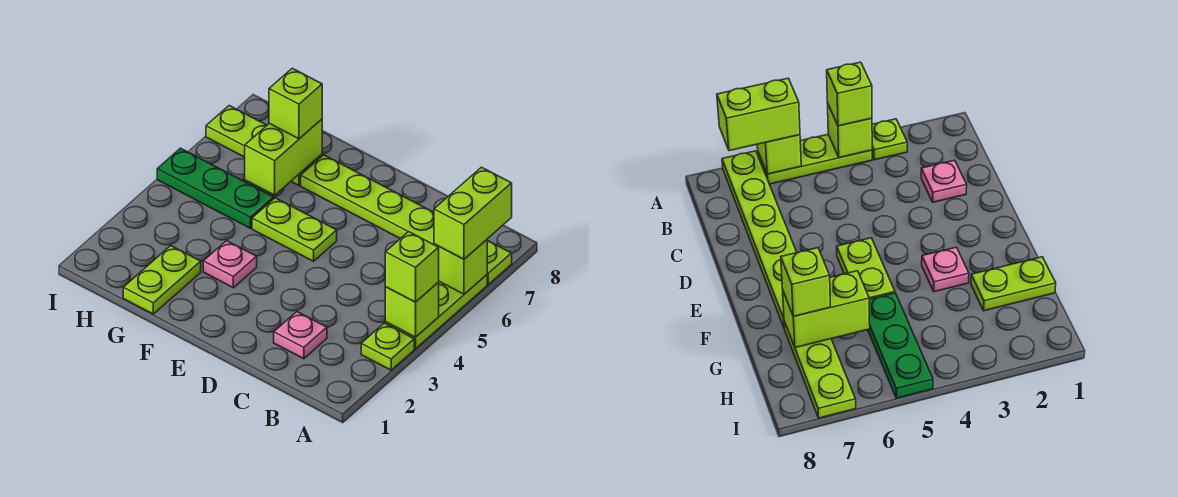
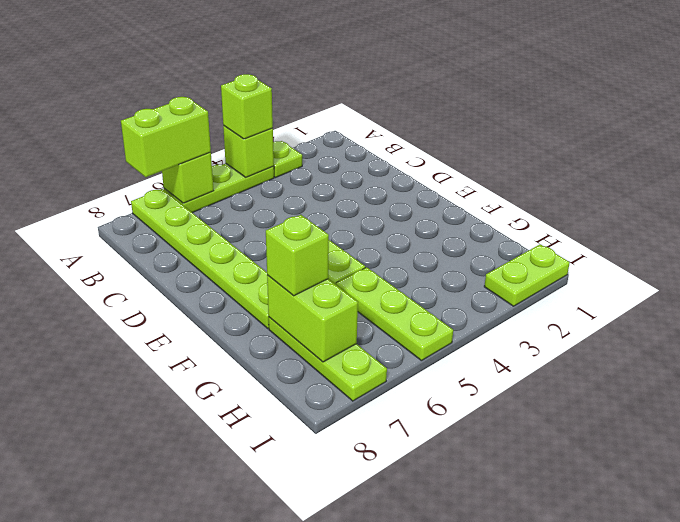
pink plate C2 level 1 -> none
pink plate F3 level 1 -> none
lime plate G1:G2 level 1 -> lime plate I1:I2 level 1
green plate G5:I5 level 1 -> lime plate G5:I5 level 1
lime brick G6:G7 level 2 -> lime brick G7:H7 level 2

